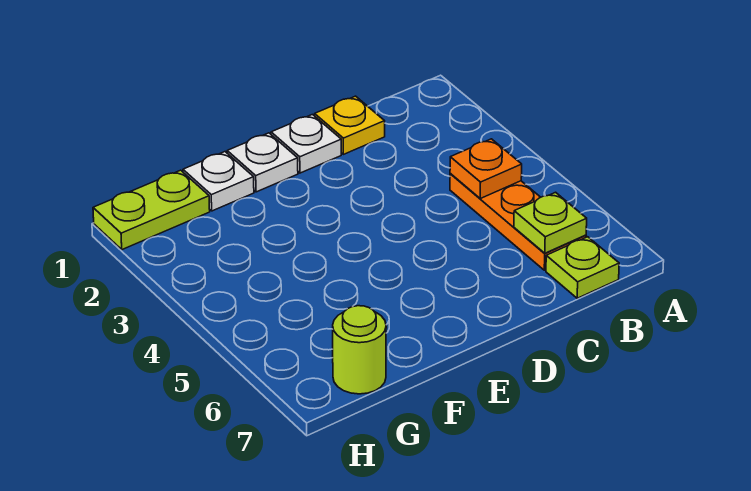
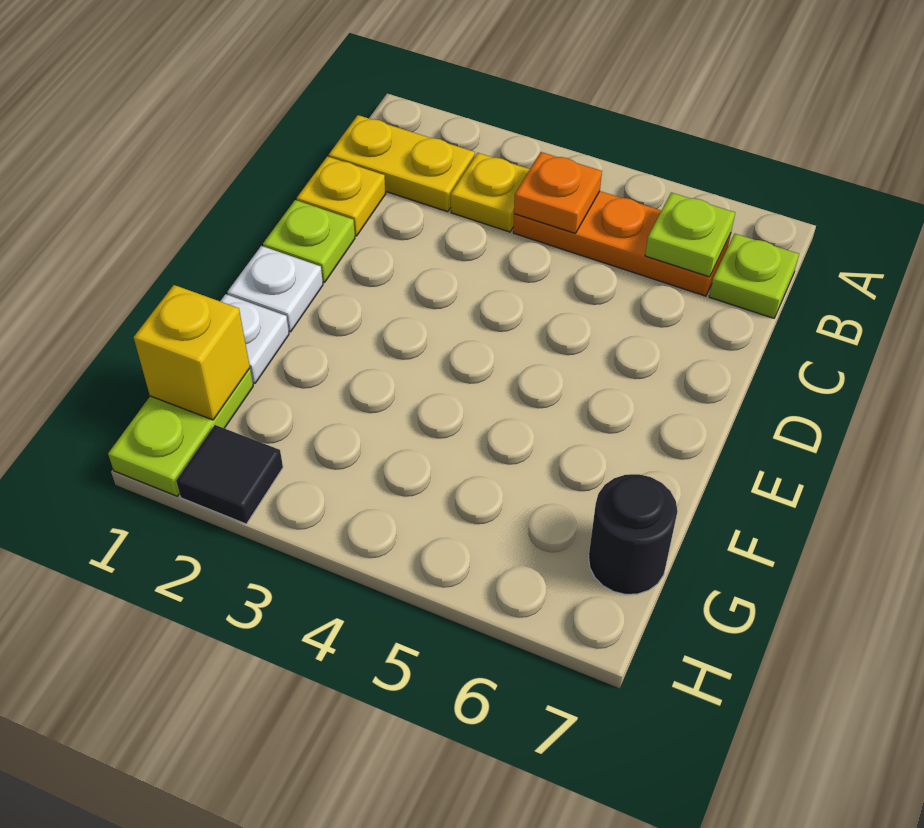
none -> yellow plate B1:B2 level 1
none -> yellow plate B3 level 1
white plate D1 level 1 -> lime plate D1 level 1
none -> yellow brick G1 level 2
lime round brick G7 level 1 -> black round brick G7 level 1
none -> black tile H2 level 1

